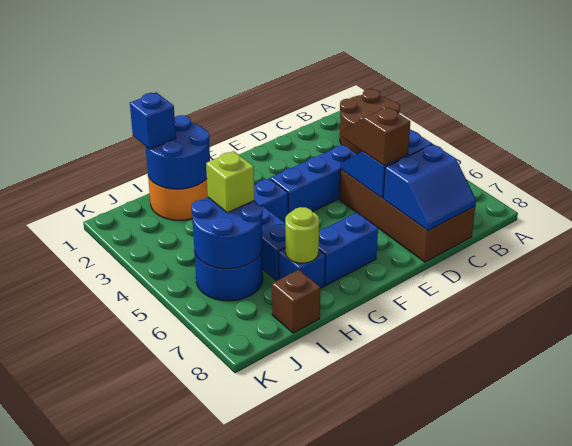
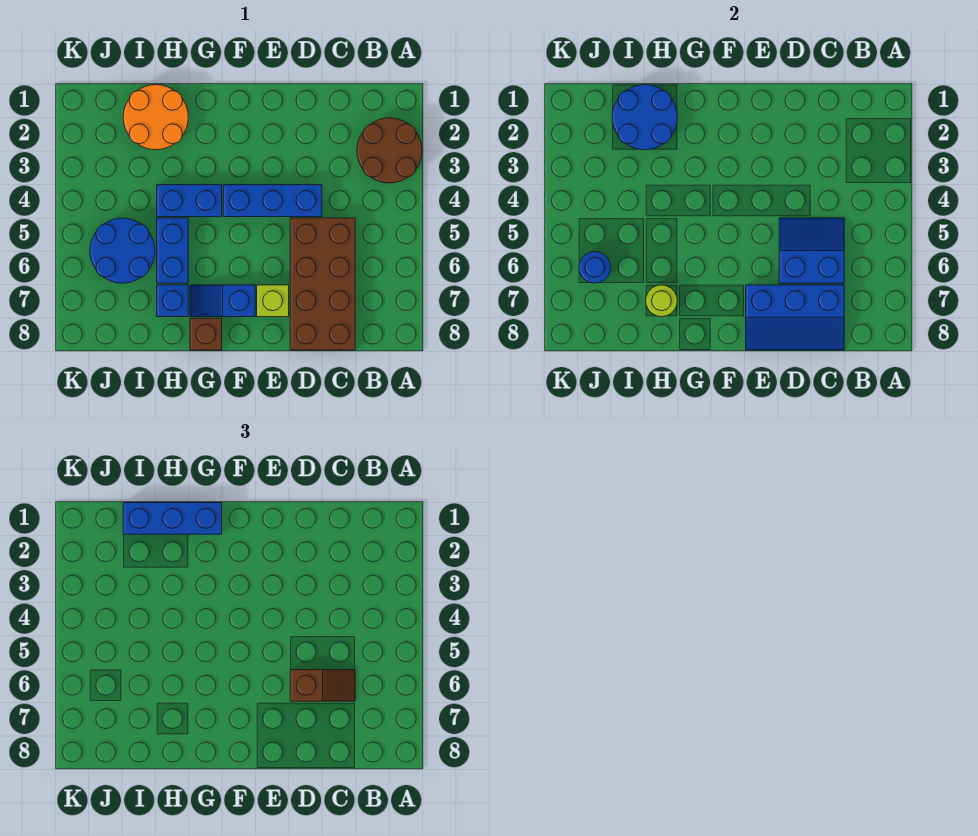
blue slope C7:D8 level 2 top 7 -> blue slope C7:E8 level 2 top 7
brown slope D5:D6 level 3 top 6 -> brown slope C6:D6 level 3 top D
blue brick F7:G7 level 1 -> blue slope F7:G7 level 1 top F
blue brick I1 level 3 -> blue brick G1:I1 level 3
blue round brick I5:J6 level 2 -> blue round brick J6 level 2
lime brick I5 level 3 -> lime brick E7 level 1
brown brick I8 level 1 -> brown brick G8 level 1

